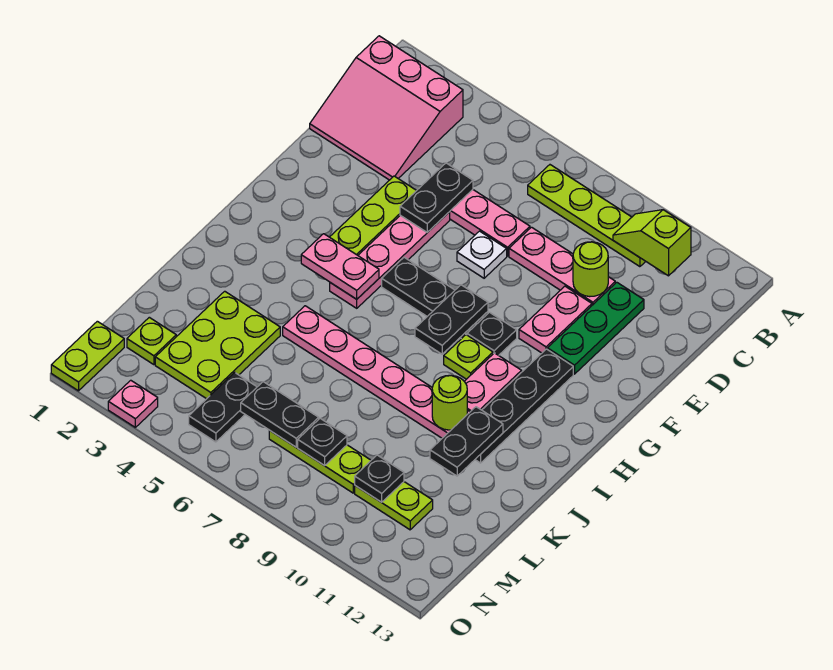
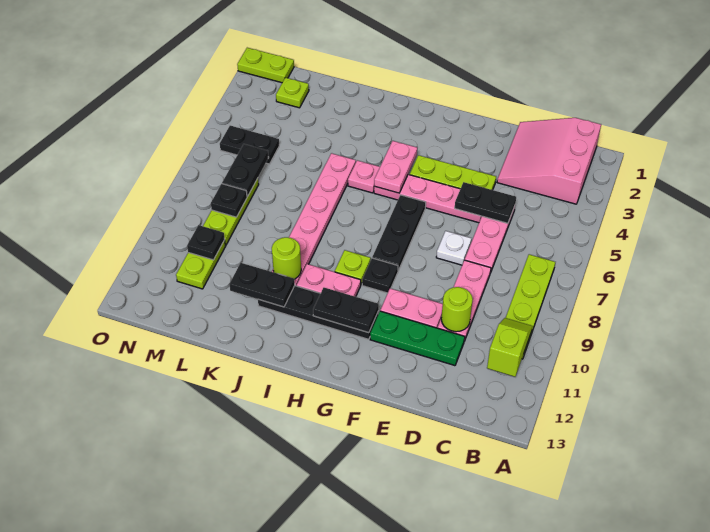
black plate G8:H8 level 2 -> black plate G11:H11 level 2
lime plate K3:M4 level 1 -> none
pink plate O3 level 1 -> pink plate I5 level 1

